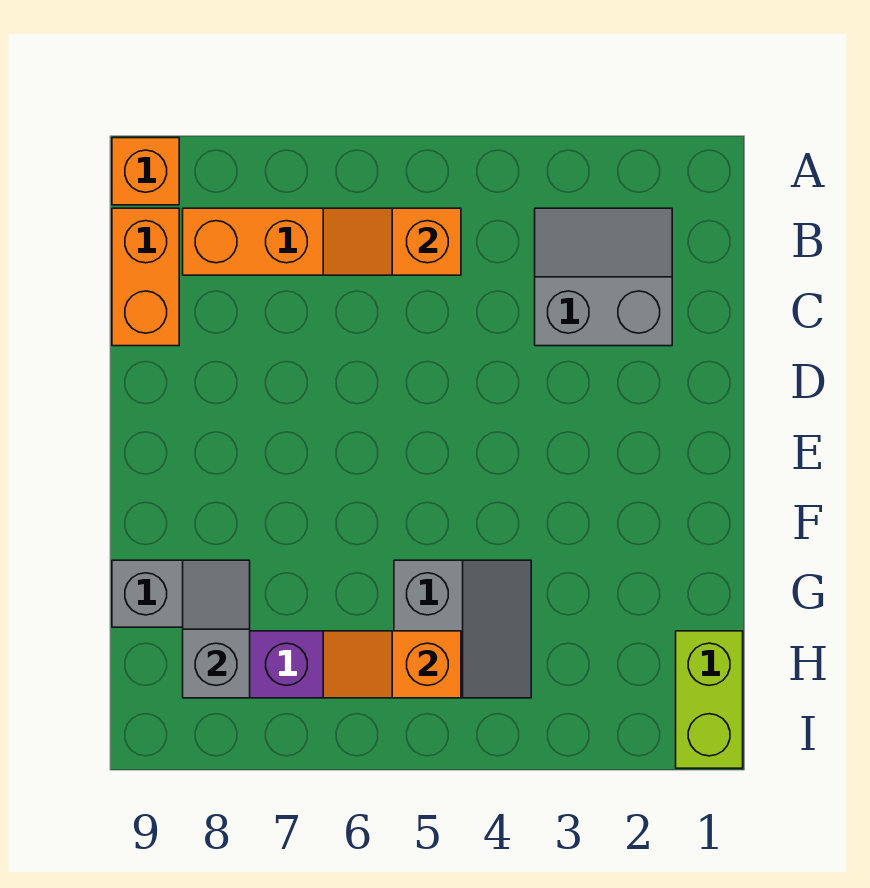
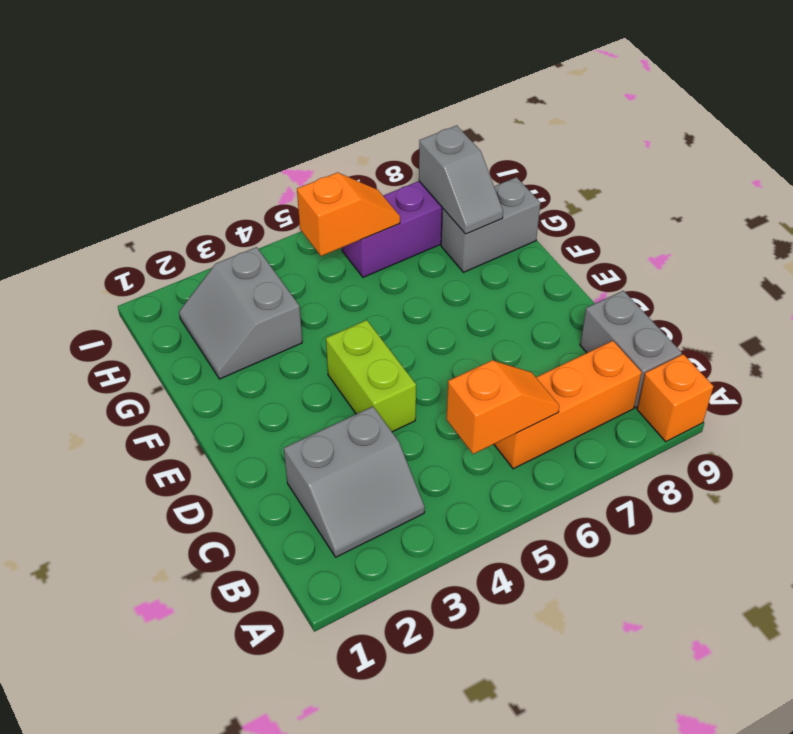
orange brick B9:C9 level 1 -> grey brick B9:C9 level 1
grey slope G4:H5 level 1 top 5 -> grey slope G2:H3 level 1 top 3
lime brick H1:I1 level 1 -> lime brick D4:E4 level 1

